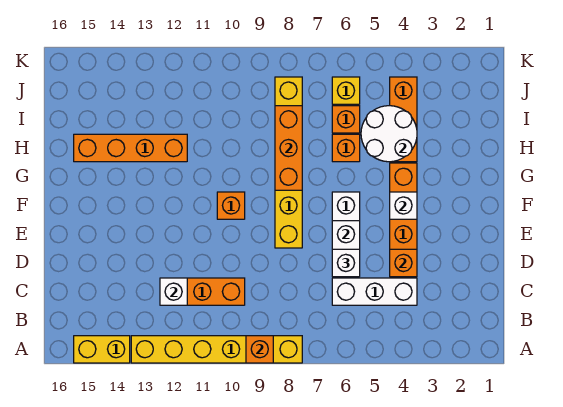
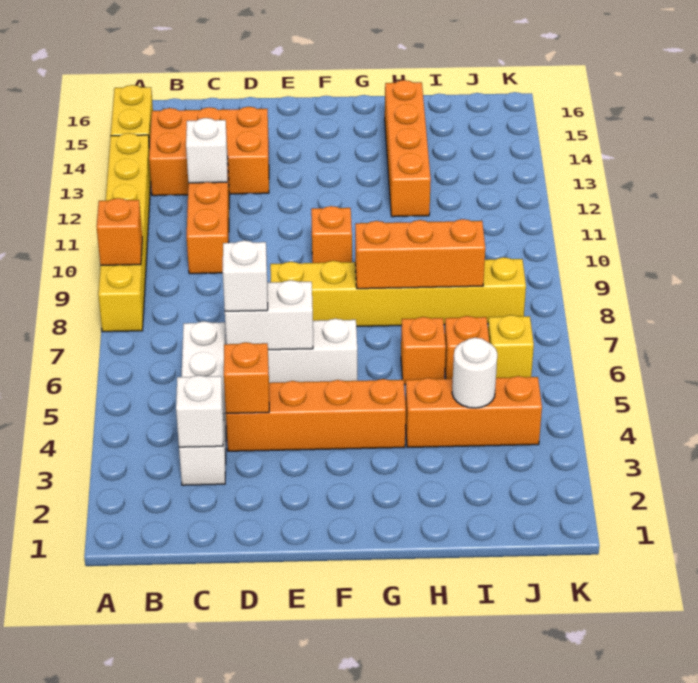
none -> orange brick B13:D14 level 1
white brick C4:C6 level 1 -> white brick C3:C6 level 1
white brick F4 level 2 -> white brick C3 level 2
white round brick H4:I5 level 2 -> white round brick I4 level 2

